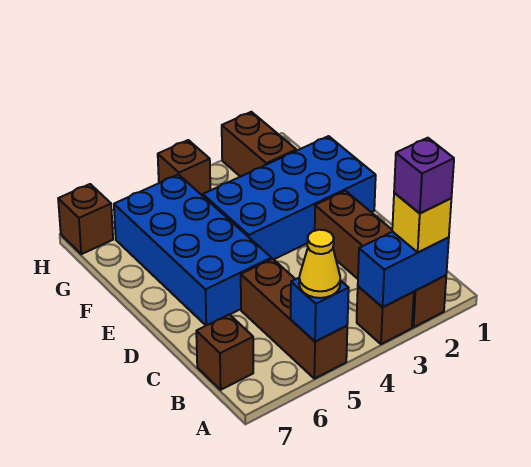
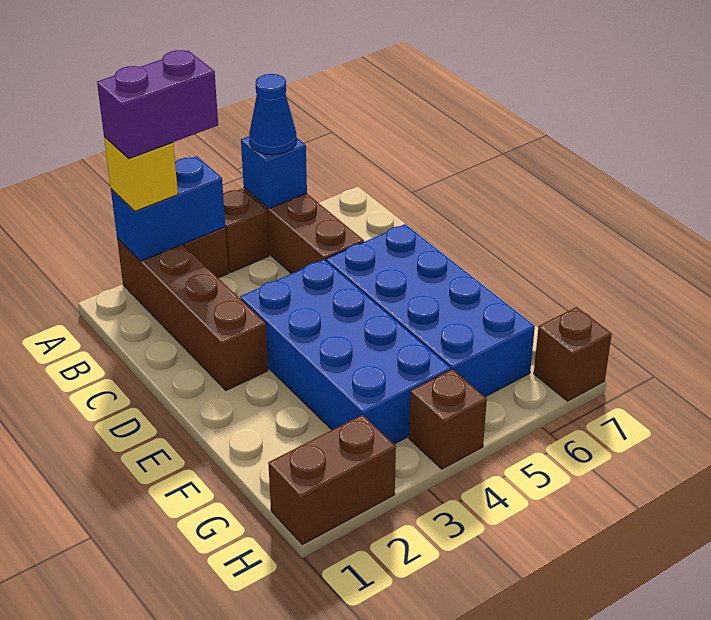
purple brick A2 level 4 -> purple brick A2:A3 level 4
yellow cone A5 level 3 -> blue cone A5 level 3
brown brick B7 level 1 -> brown brick A4 level 1
blue brick E1:F4 level 1 -> blue brick D3:G4 level 1
brown brick G2:H2 level 1 -> brown brick H1:H2 level 1

